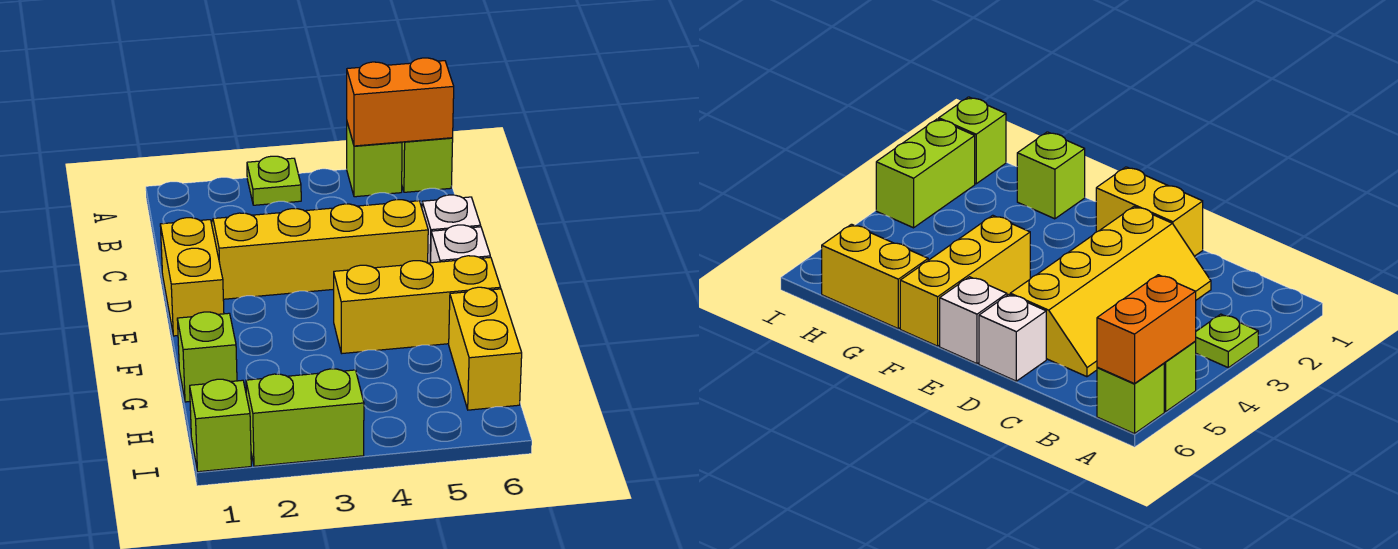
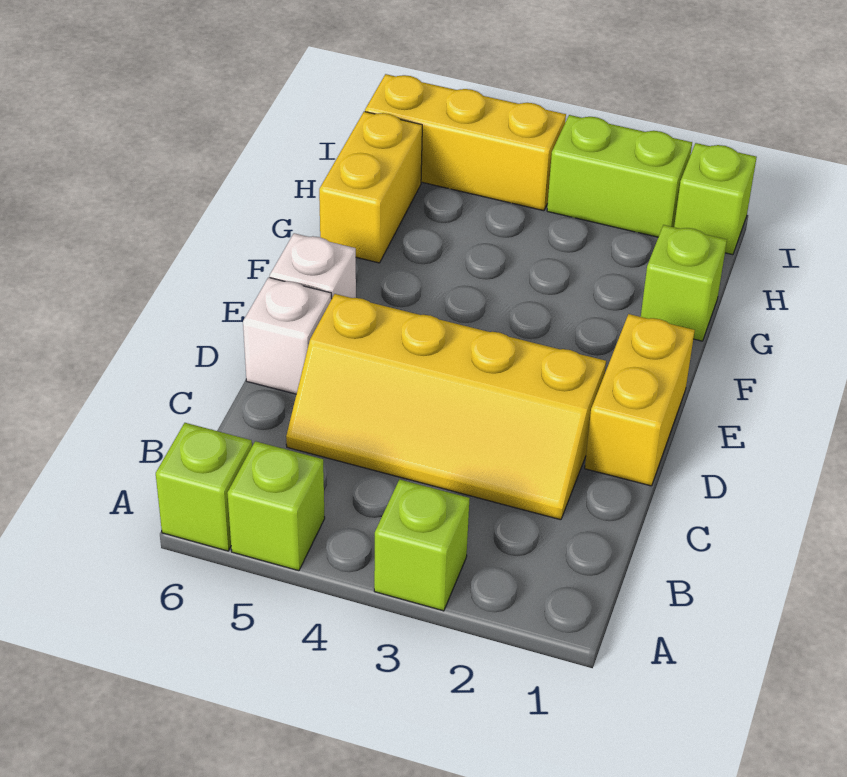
lime plate A3 level 1 -> lime brick A3 level 1
orange brick A5:A6 level 2 -> none
yellow brick F4:F6 level 1 -> yellow brick I4:I6 level 1

